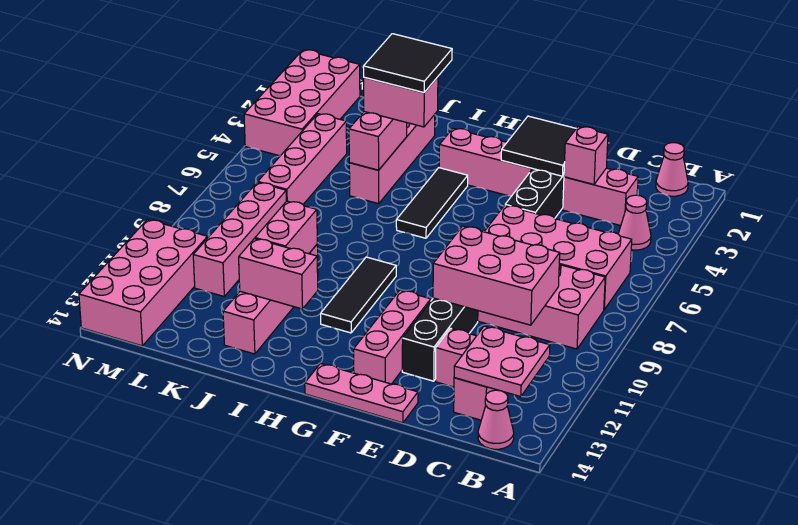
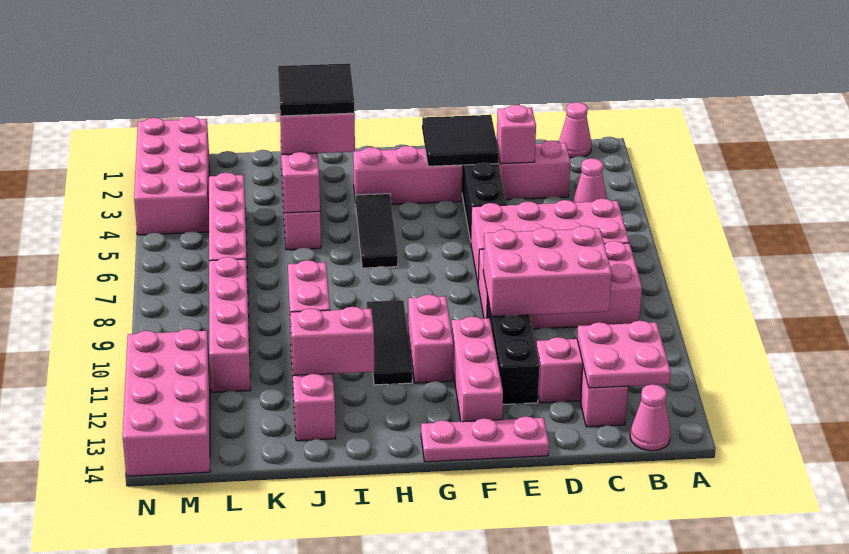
none -> pink brick G10:G11 level 1

